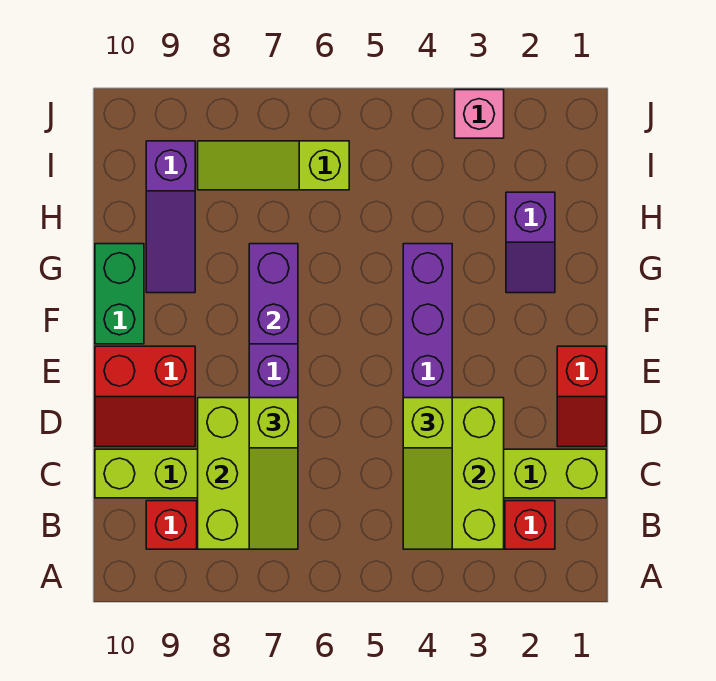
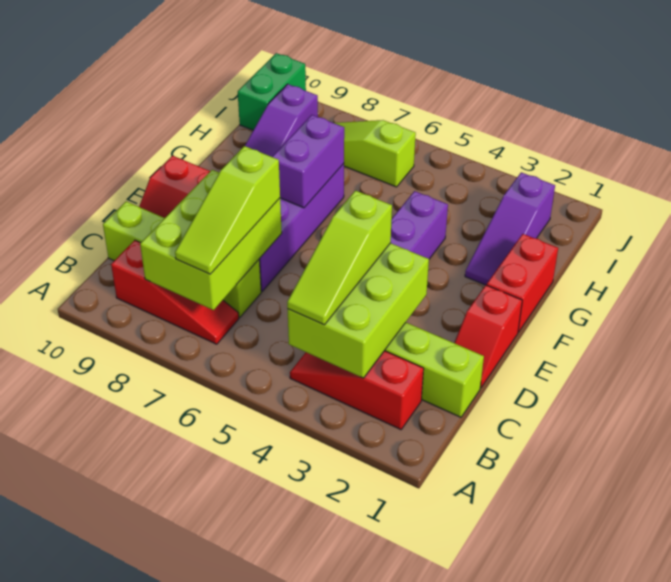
none -> red brick F1:G1 level 1
green brick F10:G10 level 1 -> green brick I10:J10 level 1
purple slope G2:H2 level 1 top H -> purple slope G2:I2 level 1 top I
pink brick J3 level 1 -> none

